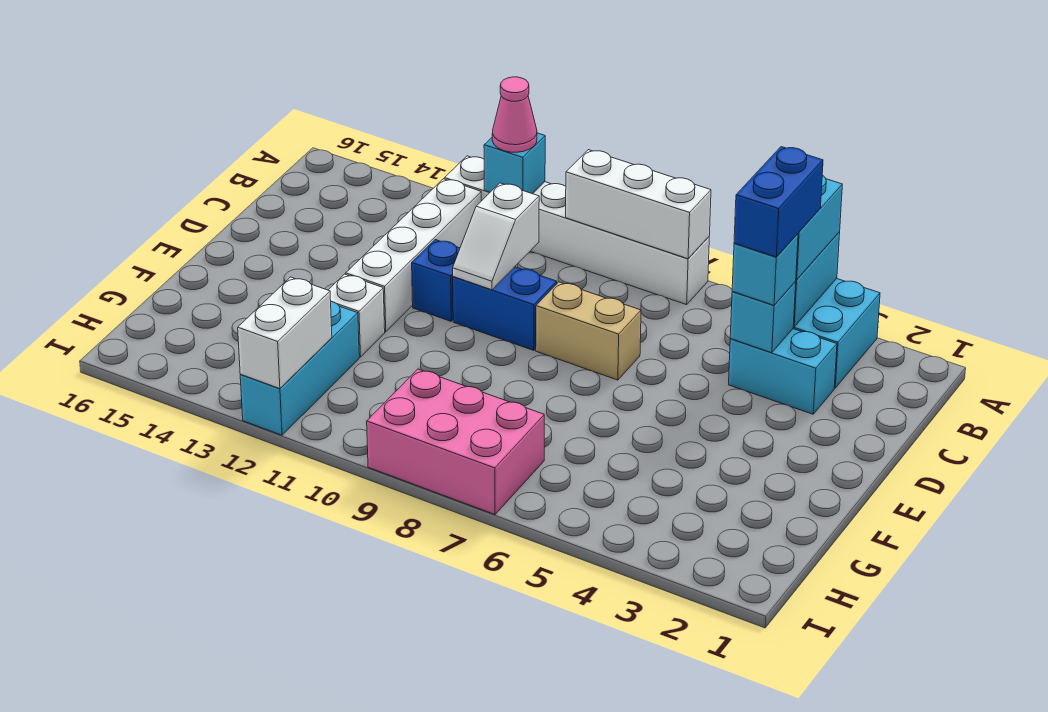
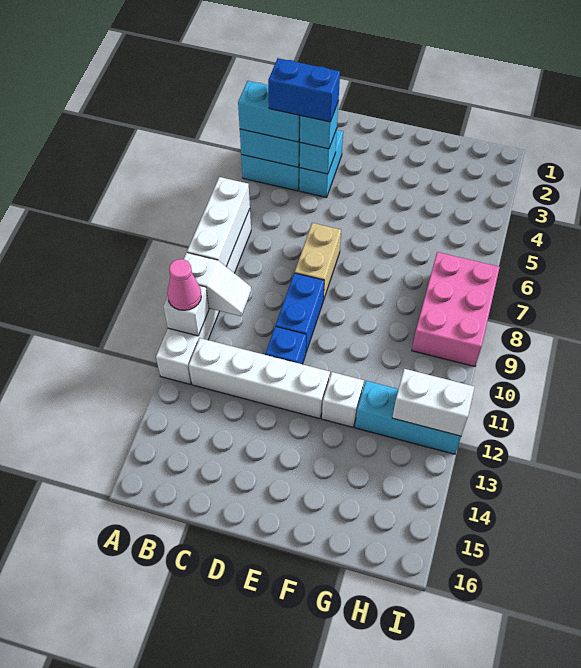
cyan brick A11 level 2 -> white brick A11 level 2
white slope C10:D10 level 2 top C -> white slope A10:B10 level 2 top A

